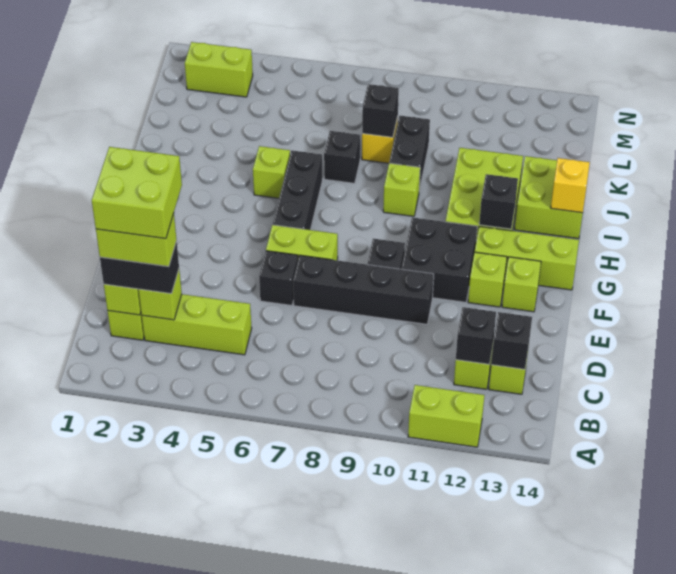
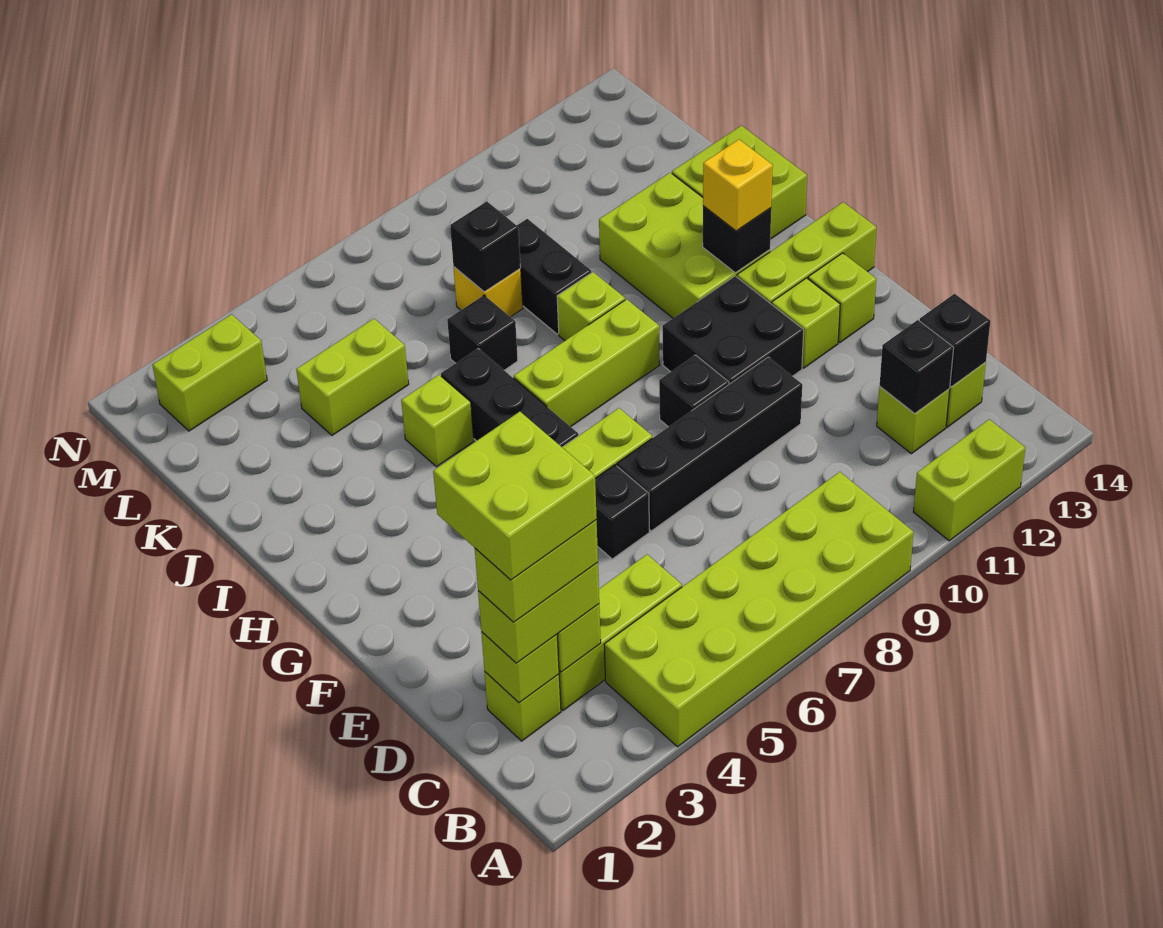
none -> lime brick A4:B9 level 1
black brick C2:C3 level 3 -> lime brick C2:C3 level 3
none -> lime brick H7:H9 level 1
yellow brick I14 level 2 -> yellow brick H12 level 3
none -> lime brick K4:K5 level 1

